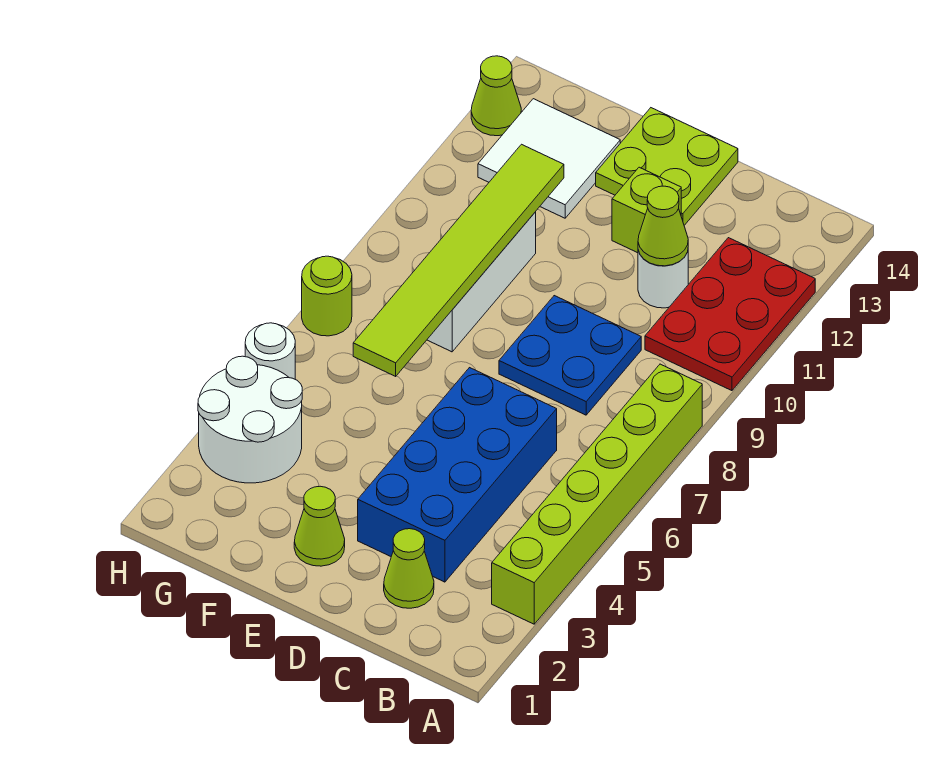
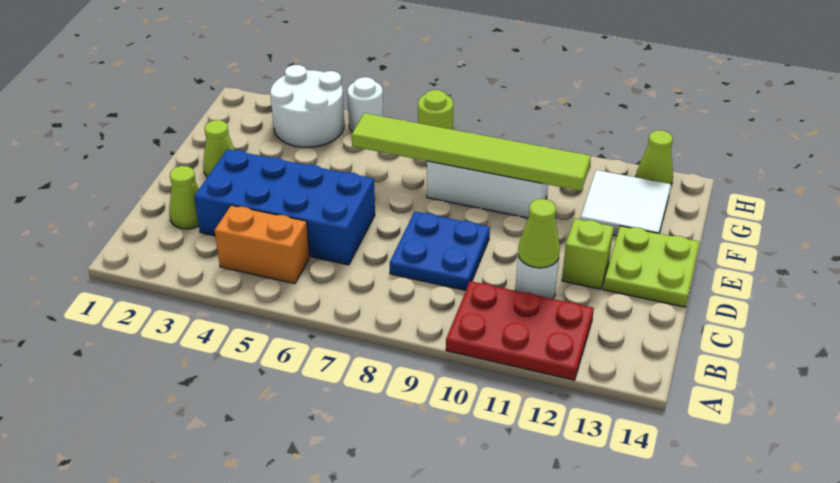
lime brick A3:A8 level 1 -> none
none -> orange brick B4:B5 level 1

